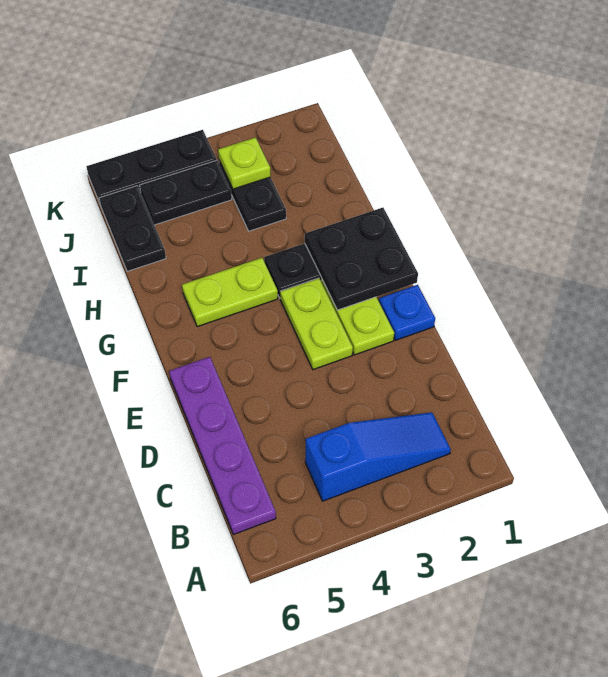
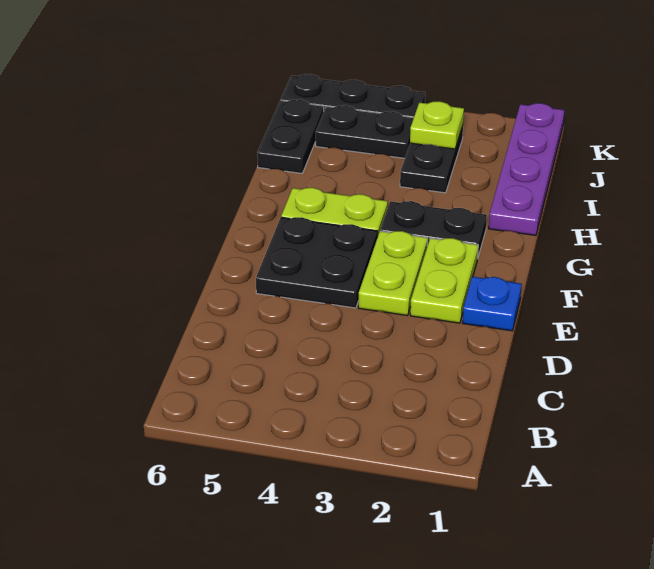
blue slope B2:B4 level 1 top 4 -> none
purple plate B6:E6 level 1 -> purple plate H1:K1 level 1
black plate F1:G2 level 2 -> black plate E4:F5 level 1

